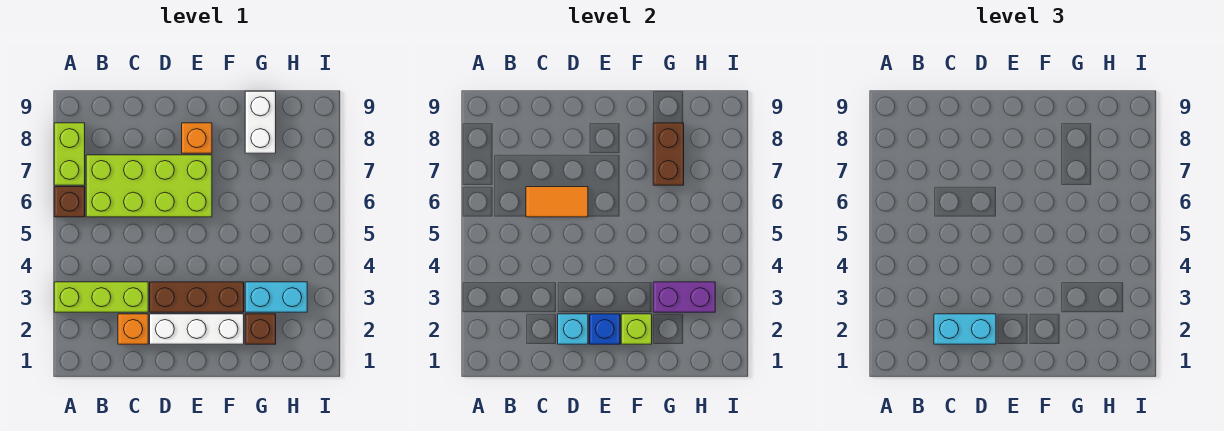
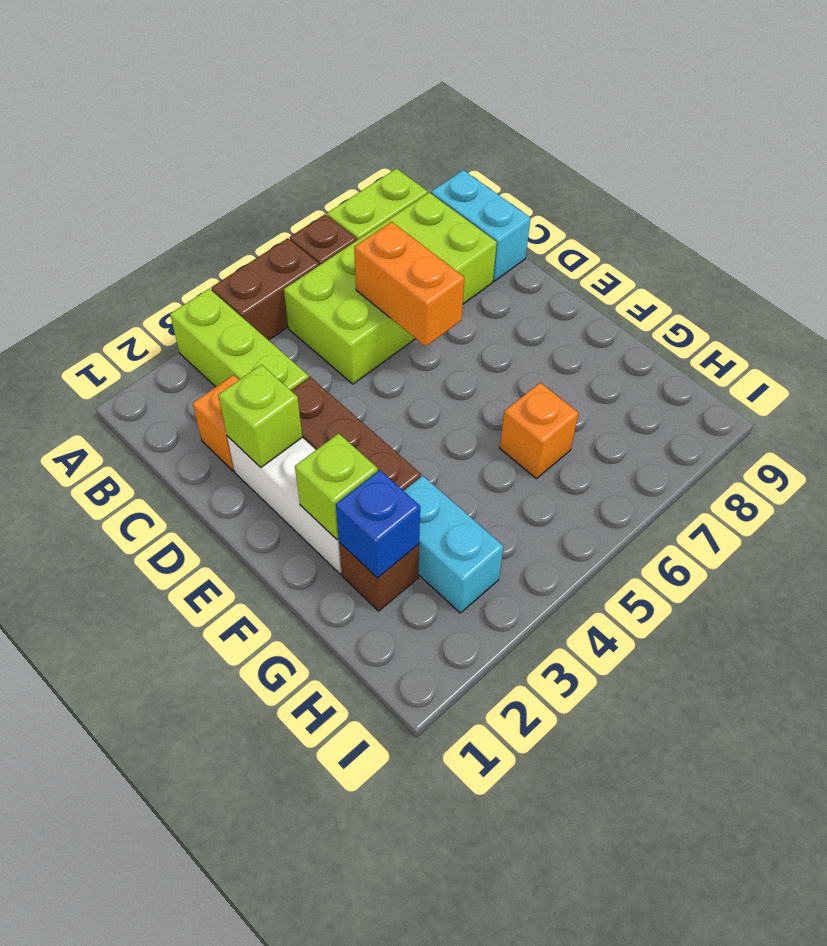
lime brick B6:E7 level 1 -> lime brick B5:C8 level 1
cyan brick C2:D2 level 3 -> cyan brick B9:C9 level 1
orange tile C6:D6 level 2 -> orange brick C6:D6 level 2
cyan brick D2 level 2 -> lime brick D2 level 2
blue brick E2 level 2 -> blue brick G2 level 2
orange brick E8 level 1 -> orange brick G6 level 1
purple brick G3:H3 level 2 -> none
brown brick G7:G8 level 2 -> brown brick A4:A5 level 1
white brick G8:G9 level 1 -> none

